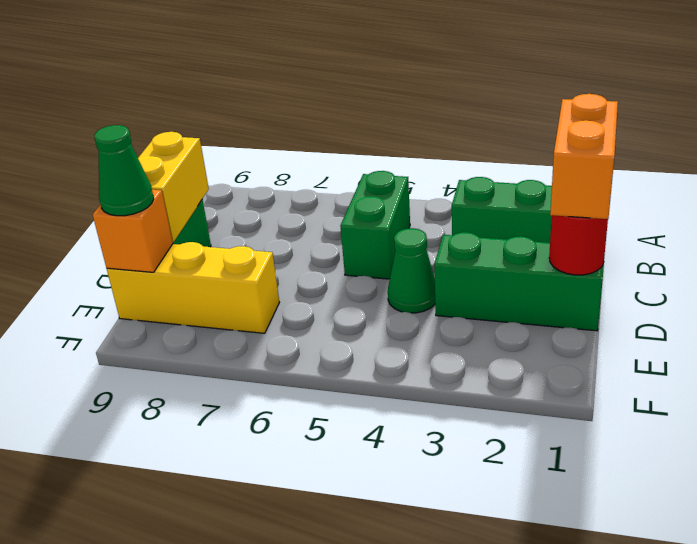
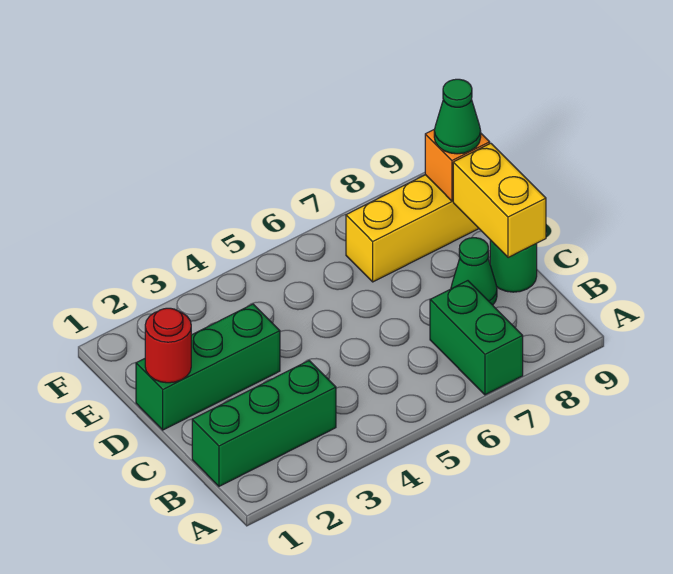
green brick B5:C5 level 1 -> green brick A7:B7 level 1
orange brick C1:D1 level 3 -> none
green cone D4 level 1 -> green cone C8 level 1

